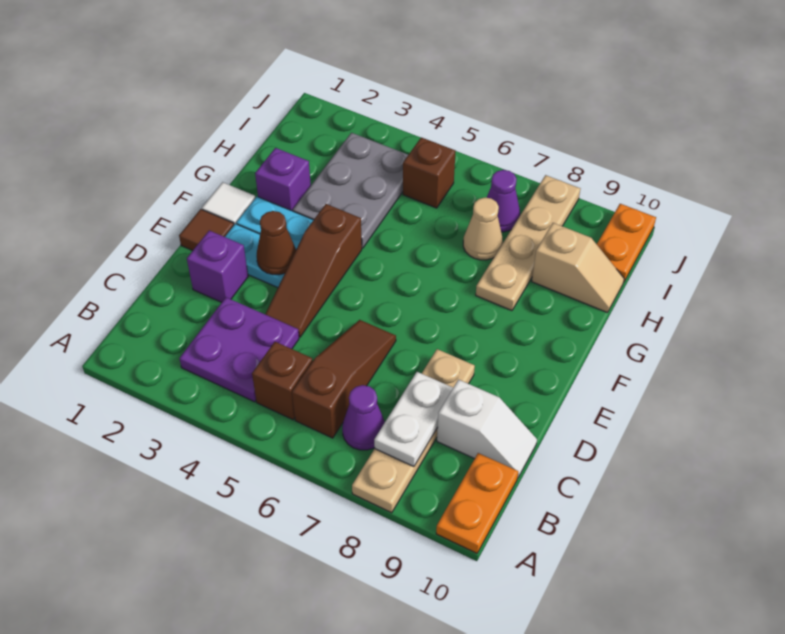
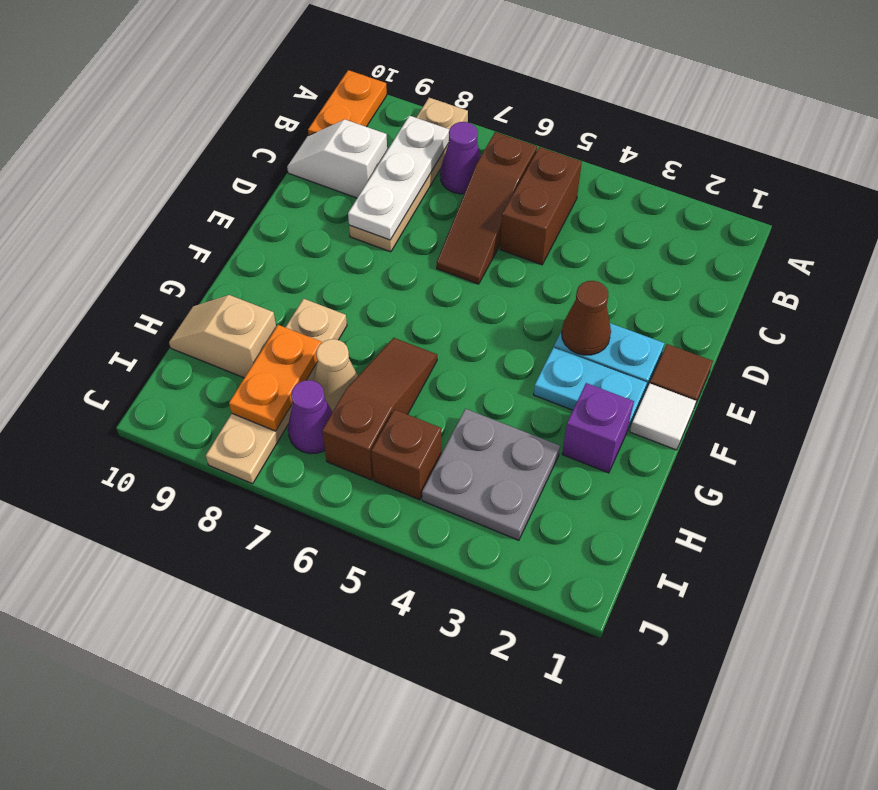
purple plate B3:C4 level 1 -> none
brown brick B5 level 1 -> brown brick B5:C5 level 1
white plate B8:C8 level 2 -> white plate B8:D8 level 2
purple brick D2 level 1 -> none
brown slope D4:F4 level 1 top F -> brown slope G6:I6 level 1 top I
grey plate G3:I4 level 1 -> grey plate H3:I4 level 1
orange plate I10:J10 level 1 -> orange plate H8:I8 level 2

